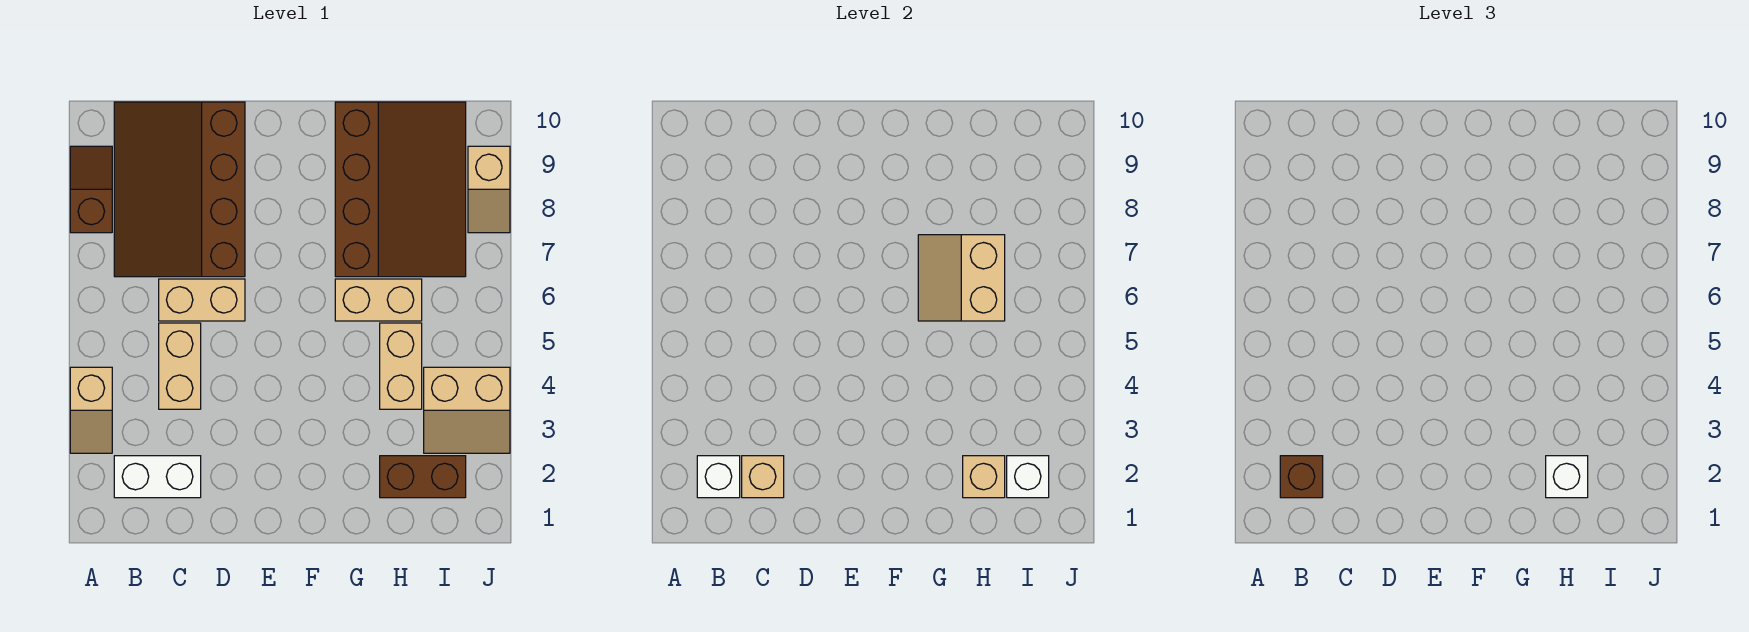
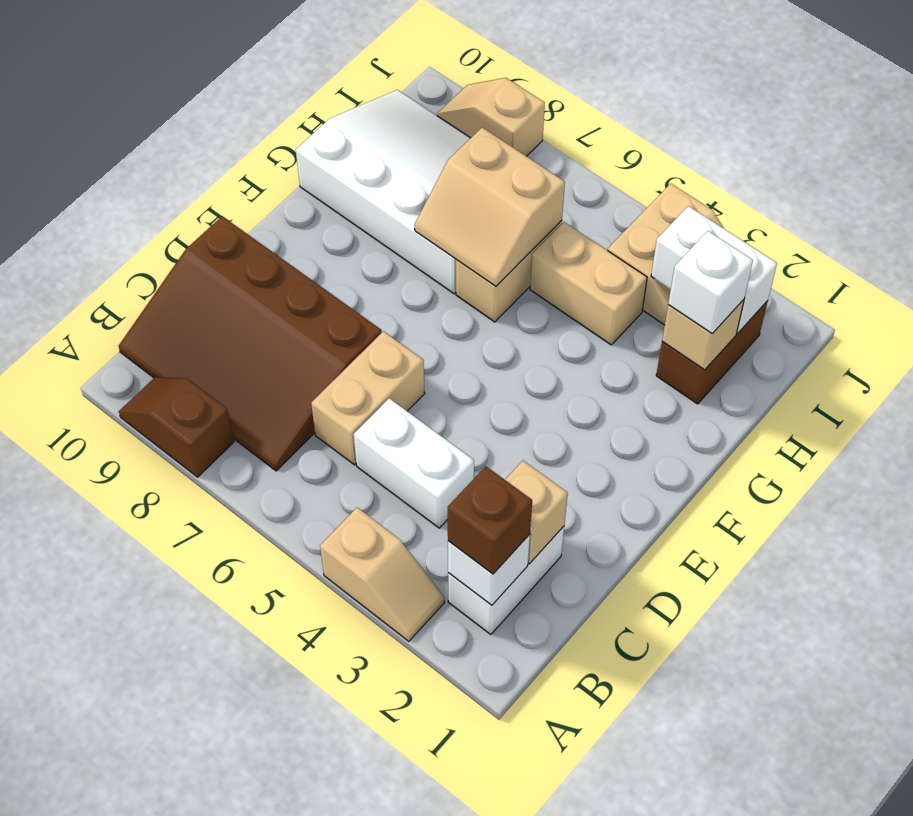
tan brick C4:C5 level 1 -> white brick C4:C5 level 1
brown slope G7:I10 level 1 top G -> white slope G7:I10 level 1 top G
white brick I2 level 2 -> white brick I2:I3 level 2
tan slope J8:J9 level 1 top 9 -> tan slope J8:J9 level 1 top 8

